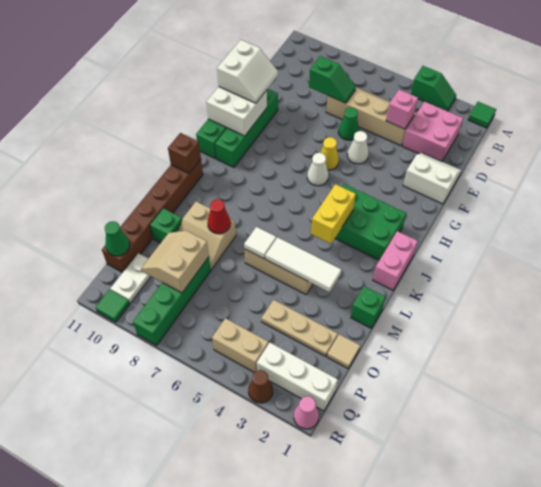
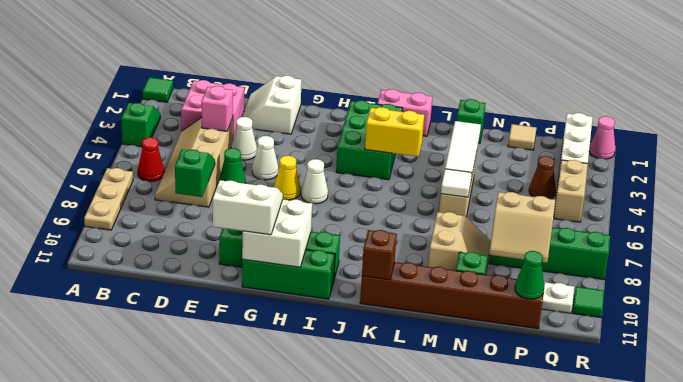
none -> white cone E4 level 1
red cone M8 level 2 -> red cone B6 level 1
tan plate O2:O4 level 1 -> tan plate A7:A9 level 1
brown cone R3 level 1 -> brown cone P4 level 1

